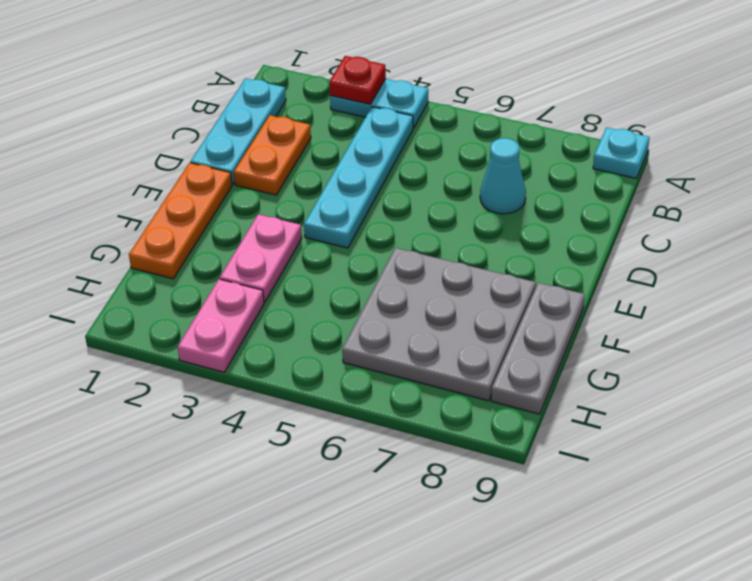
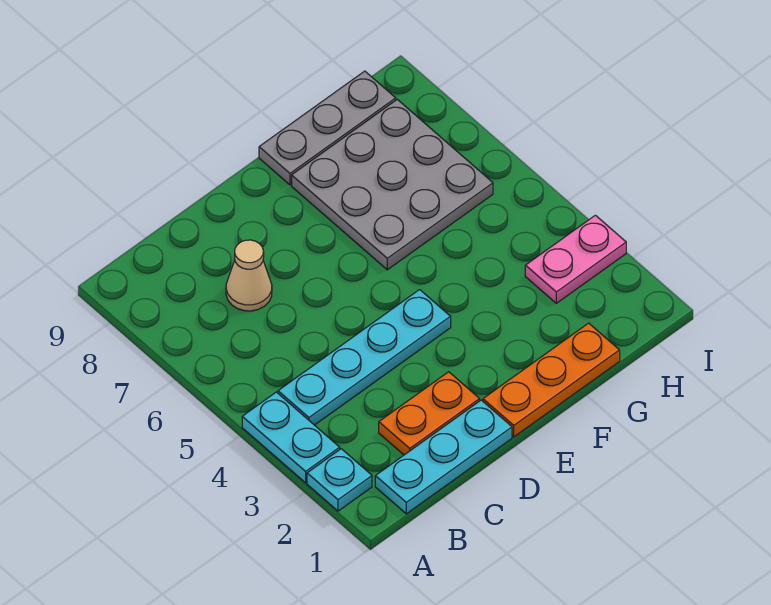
red plate A3 level 2 -> none
cyan plate A9 level 1 -> cyan plate A2 level 1
cyan cone C7 level 1 -> tan cone C7 level 1
pink plate F3:G3 level 1 -> none

